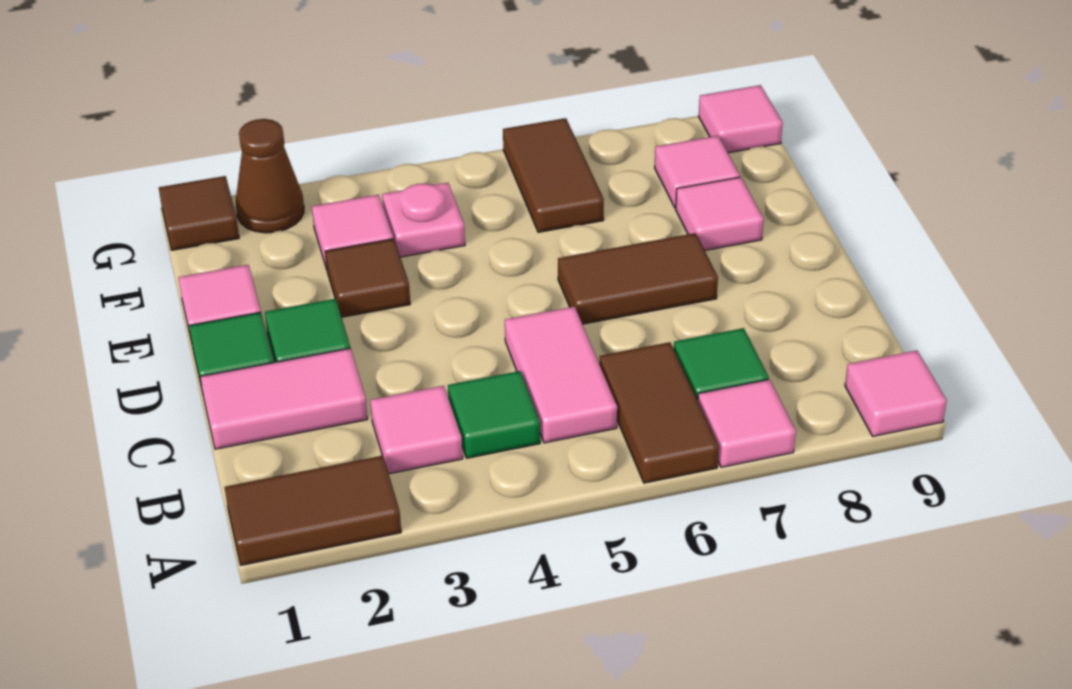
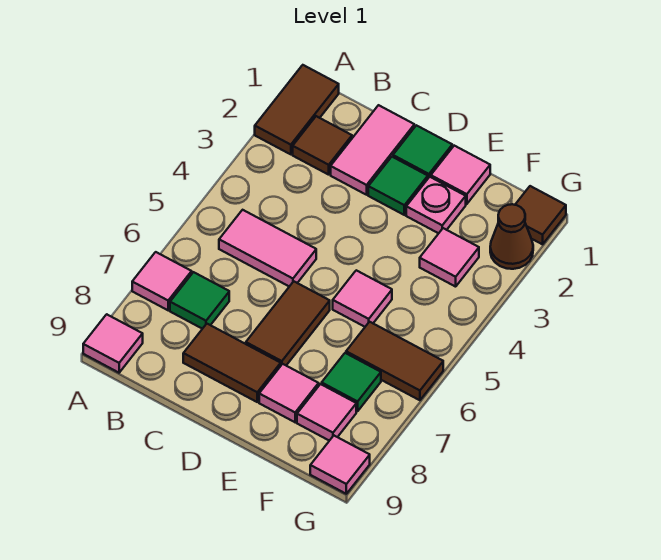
brown tile A6:B6 level 1 -> brown tile C8:D8 level 1
pink tile B3 level 1 -> pink tile E5 level 1
green tile B4 level 1 -> green tile F7 level 1
brown tile E3 level 1 -> brown tile B2 level 1
pink plate F4 level 1 -> pink plate E2 level 1

